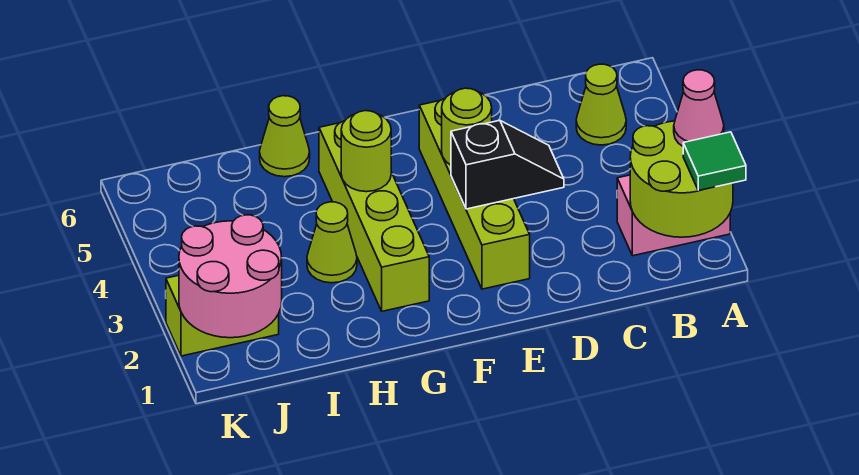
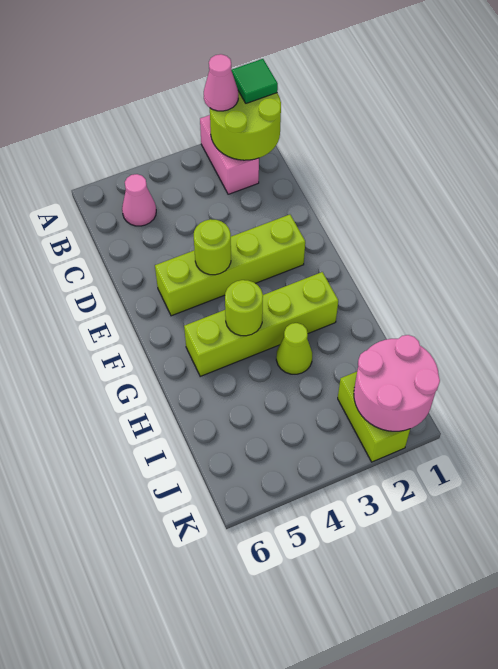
lime cone B5 level 1 -> pink cone B5 level 1
black slope D3:E3 level 2 top E -> none
lime cone H6 level 1 -> none

